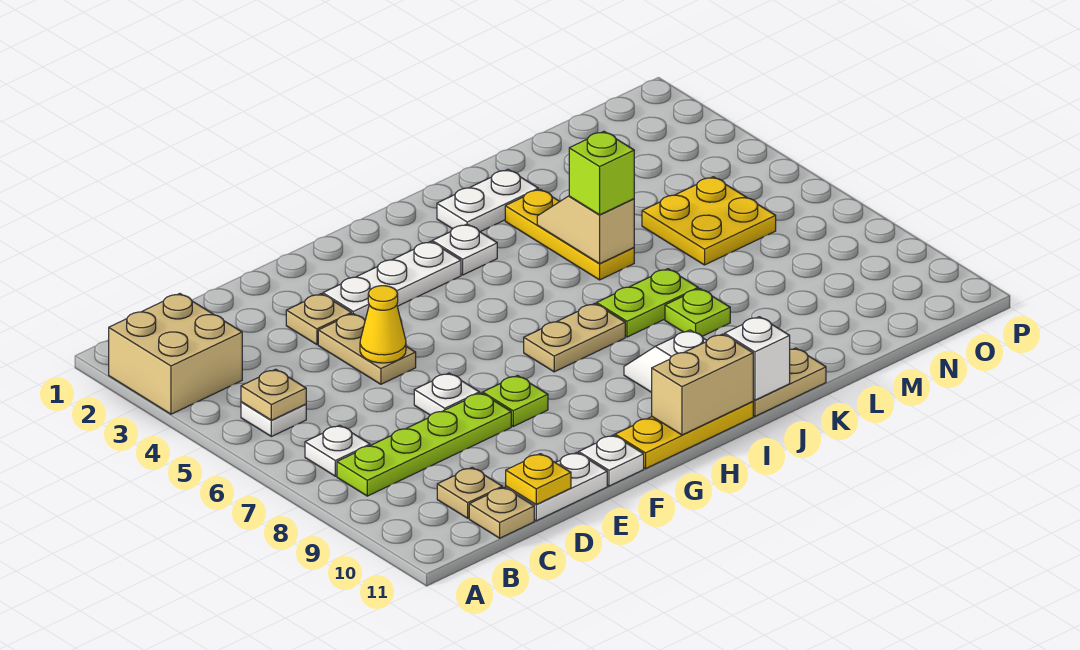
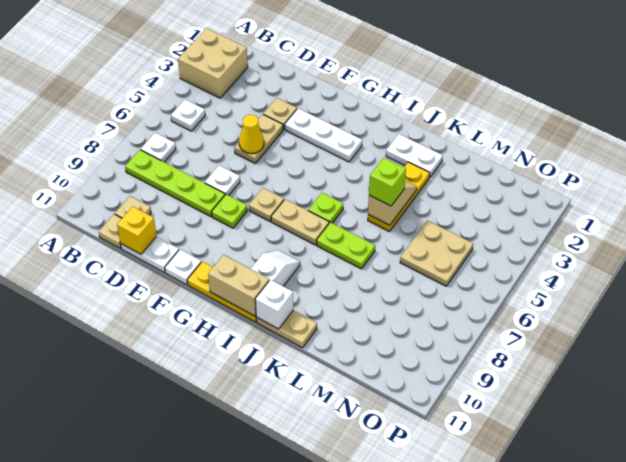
tan plate B5 level 2 -> tan plate G7 level 1
yellow plate D11 level 2 -> yellow brick D11 level 2
white plate I3 level 1 -> none
lime plate K8 level 1 -> lime plate I6 level 1
yellow plate M5:N6 level 1 -> tan plate M5:N6 level 1

